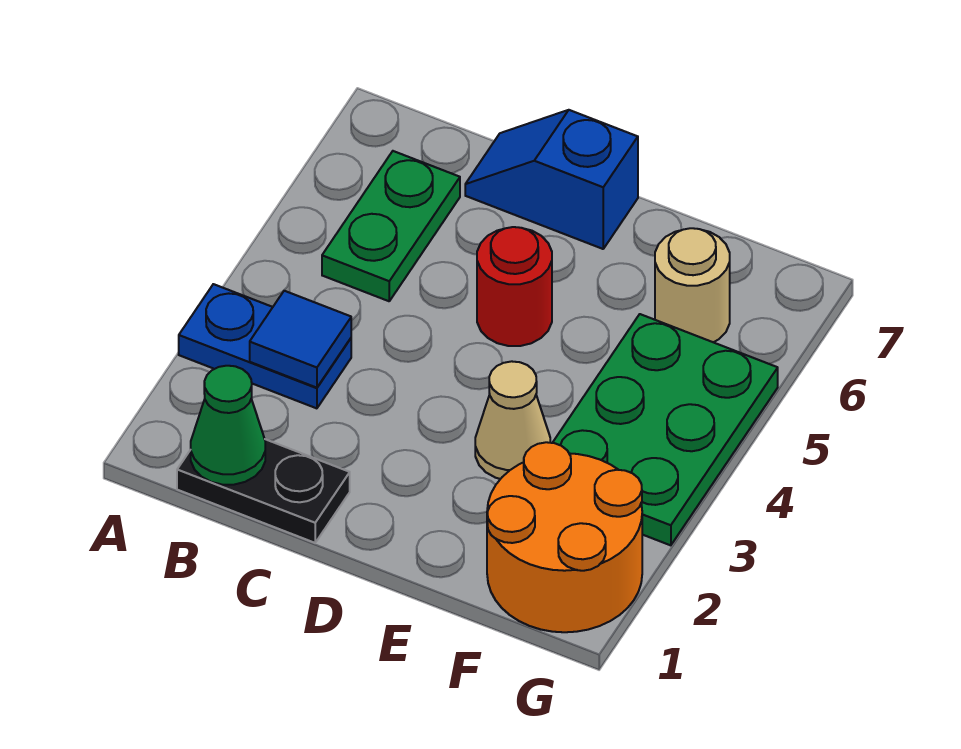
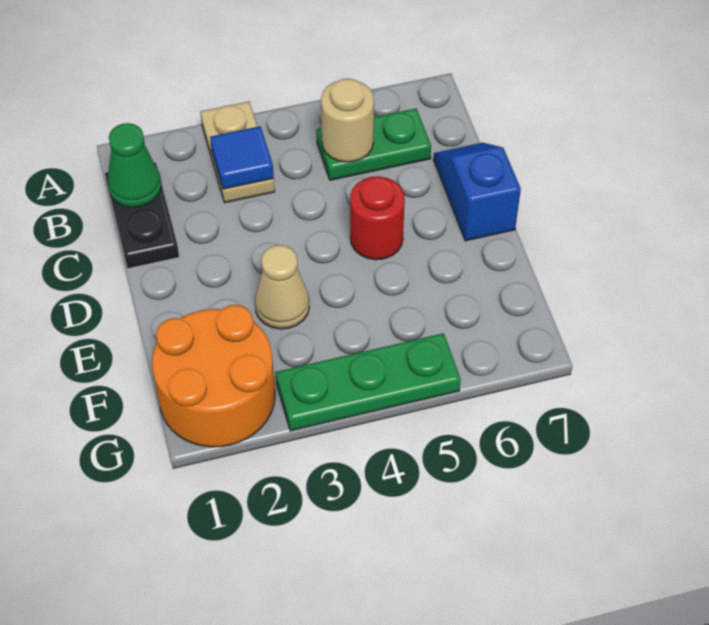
blue plate A3:B3 level 1 -> tan plate A3:B3 level 1
green plate F3:G5 level 1 -> green plate G3:G5 level 1
tan round brick F6 level 1 -> tan round brick B5 level 2

